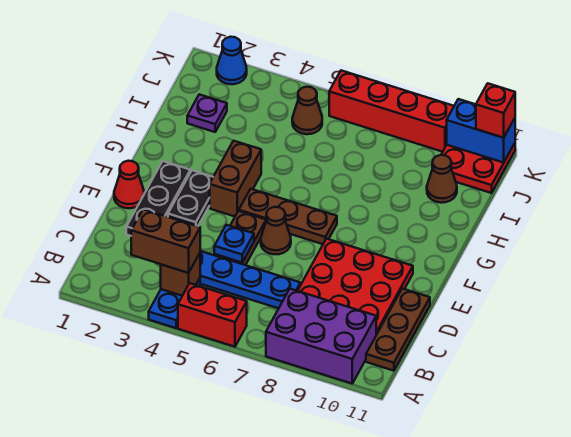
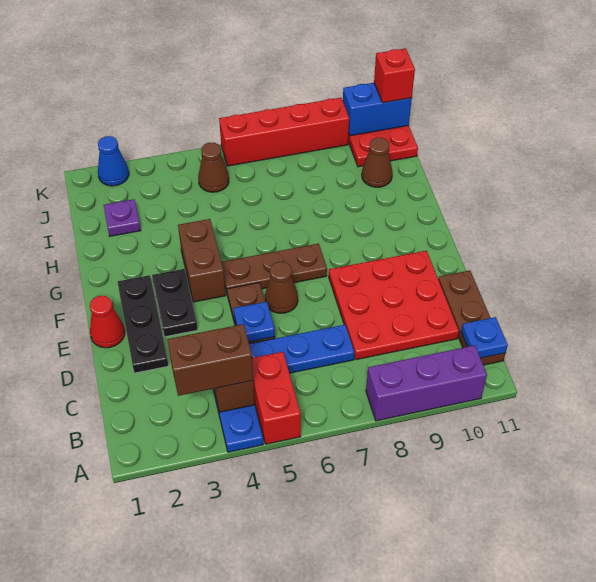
red brick A5:A6 level 1 -> red brick A5:B5 level 1
purple brick A8:B10 level 1 -> purple brick A8:A10 level 1
none -> blue plate B11 level 2

